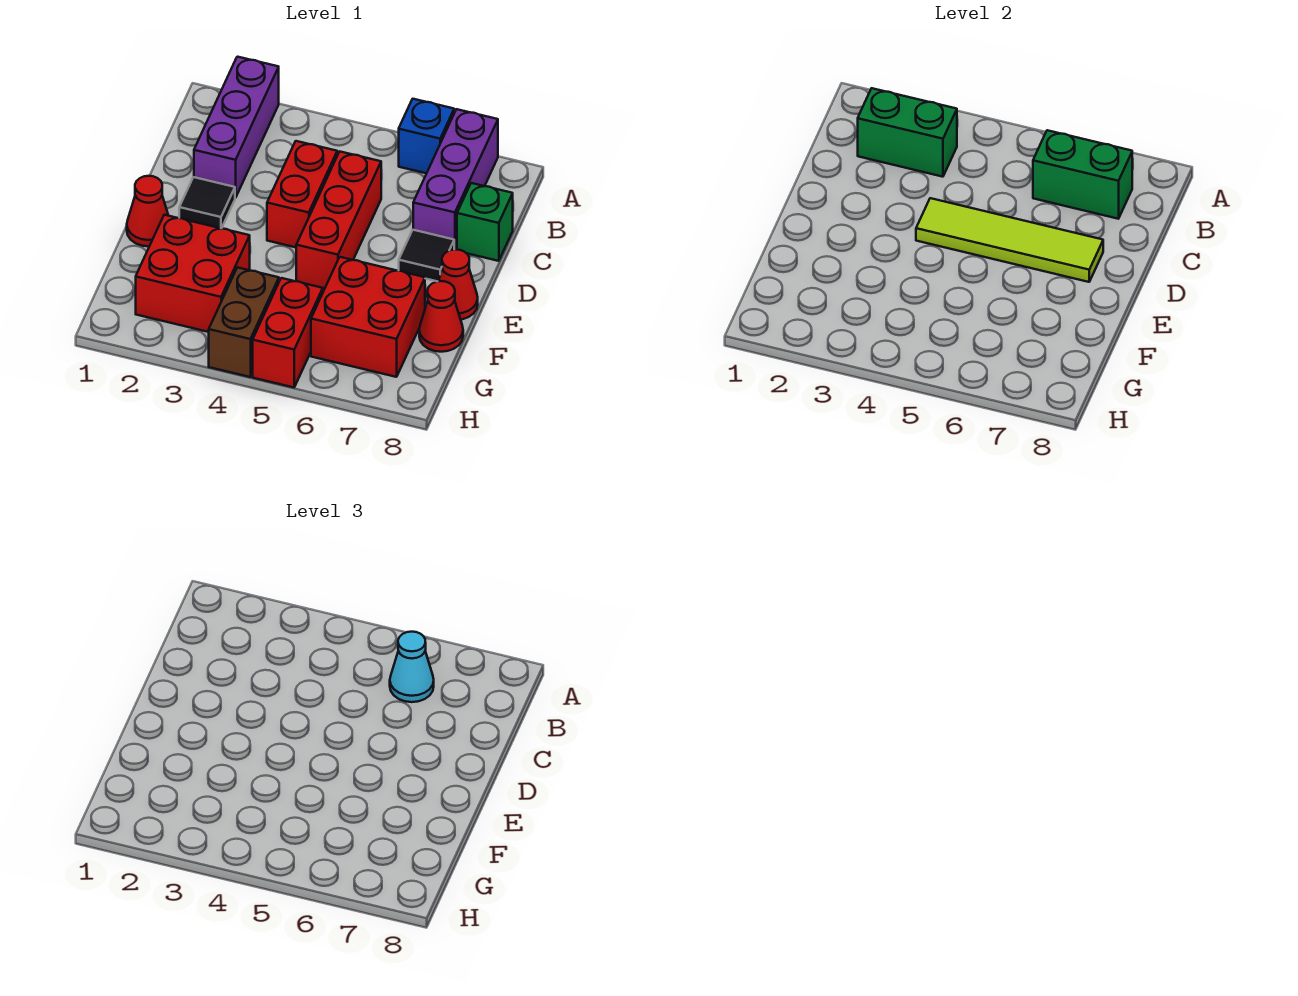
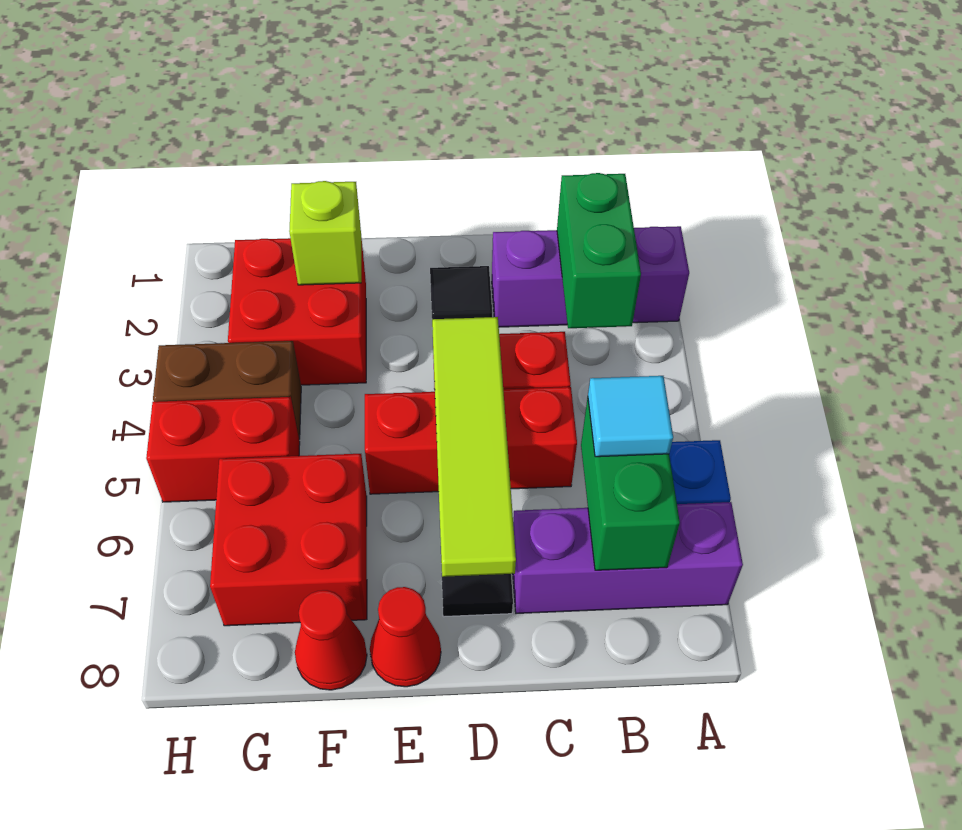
cyan cone B6 level 3 -> cyan tile B6 level 3
green brick C8 level 1 -> none
red cone E1 level 1 -> none
none -> lime brick F2 level 2

